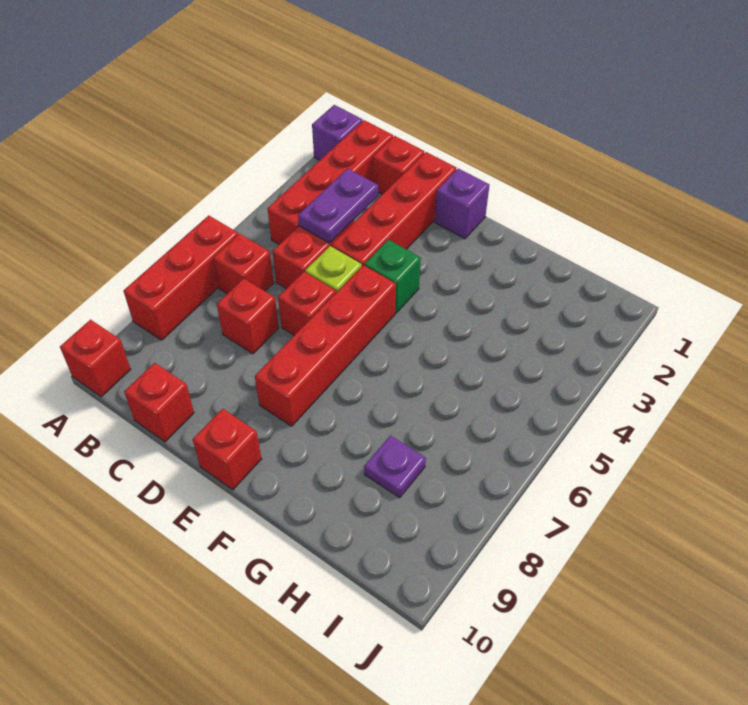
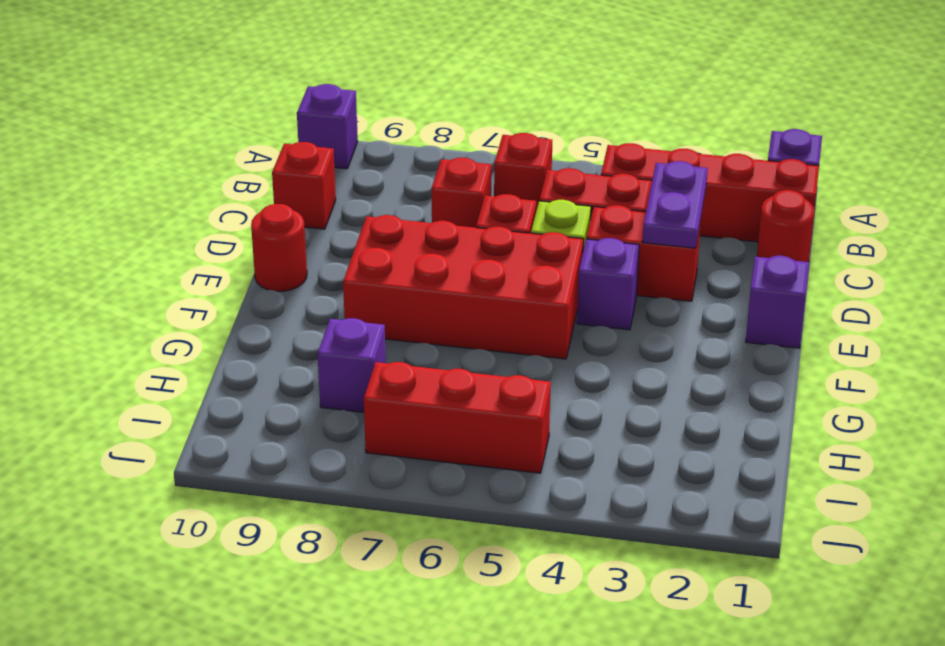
red brick A6:A8 level 1 -> red brick I5:I7 level 1
red brick A10 level 1 -> purple brick A10 level 1
red brick C1 level 1 -> red round brick C1 level 1
purple plate C3:C4 level 2 -> purple plate C3:D3 level 2
red brick D1:D4 level 1 -> red brick D3:D4 level 1
green brick E4 level 1 -> purple brick E4 level 1
red brick E5:E8 level 1 -> red brick E5:F8 level 1
red brick E10 level 1 -> red round brick E10 level 1
purple plate H8 level 1 -> purple brick H8 level 1

